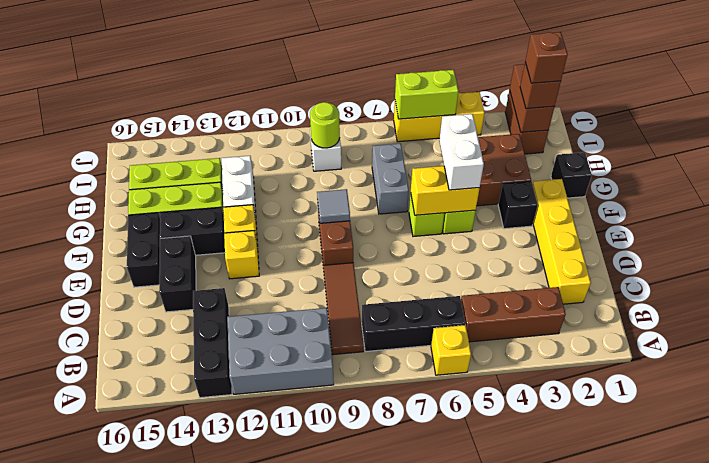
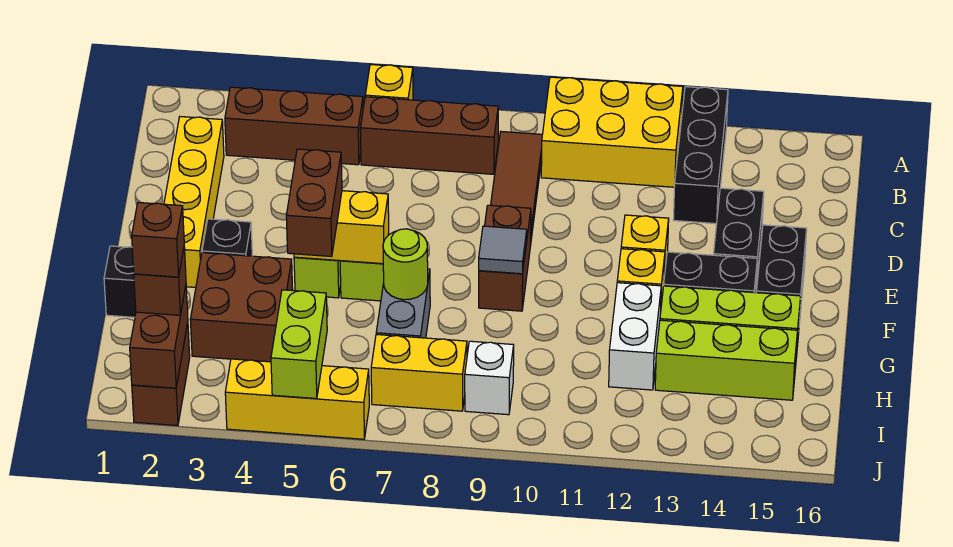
grey brick A10:B12 level 1 -> yellow brick A10:B12 level 1
black brick B6:B8 level 1 -> brown brick B6:B8 level 1
white brick F5:G5 level 3 -> brown brick F5:G5 level 3
none -> yellow brick I7:I8 level 1
lime round brick I9 level 2 -> lime round brick G7 level 2
lime brick J5:J6 level 2 -> lime brick I5:J5 level 2

